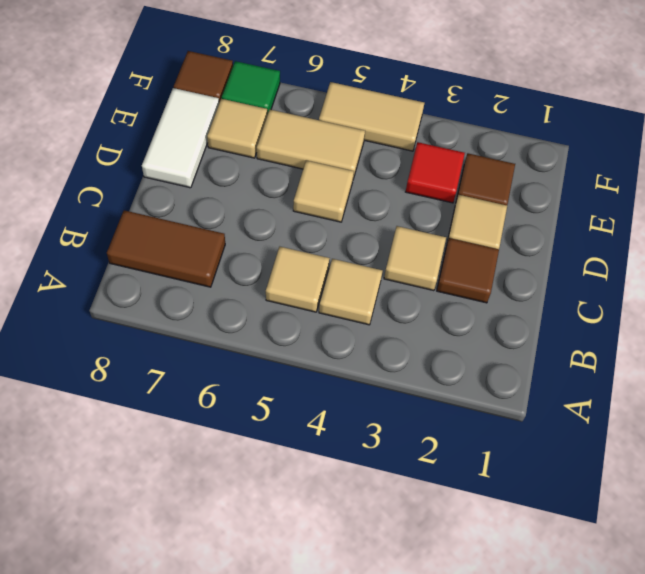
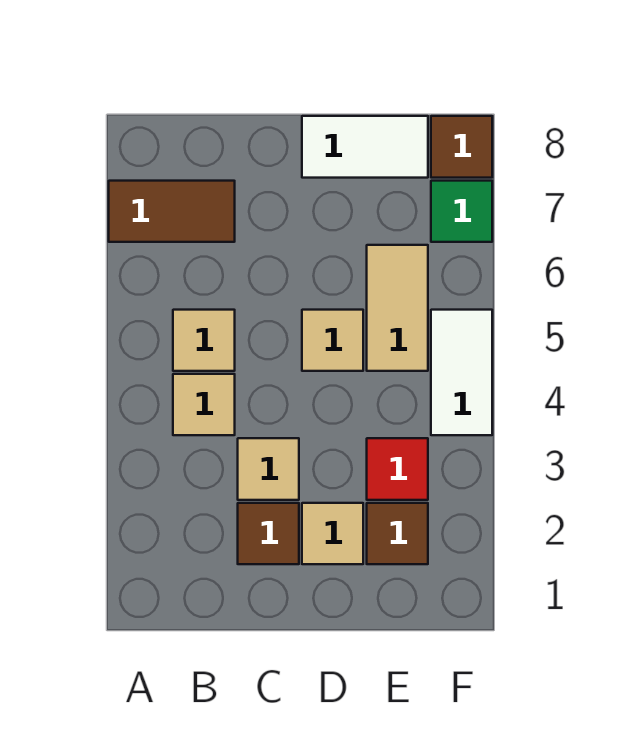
brown tile B7:B8 level 1 -> brown tile A7:B7 level 1
tan tile E7 level 1 -> none
tan tile F4:F5 level 1 -> white tile F4:F5 level 1

